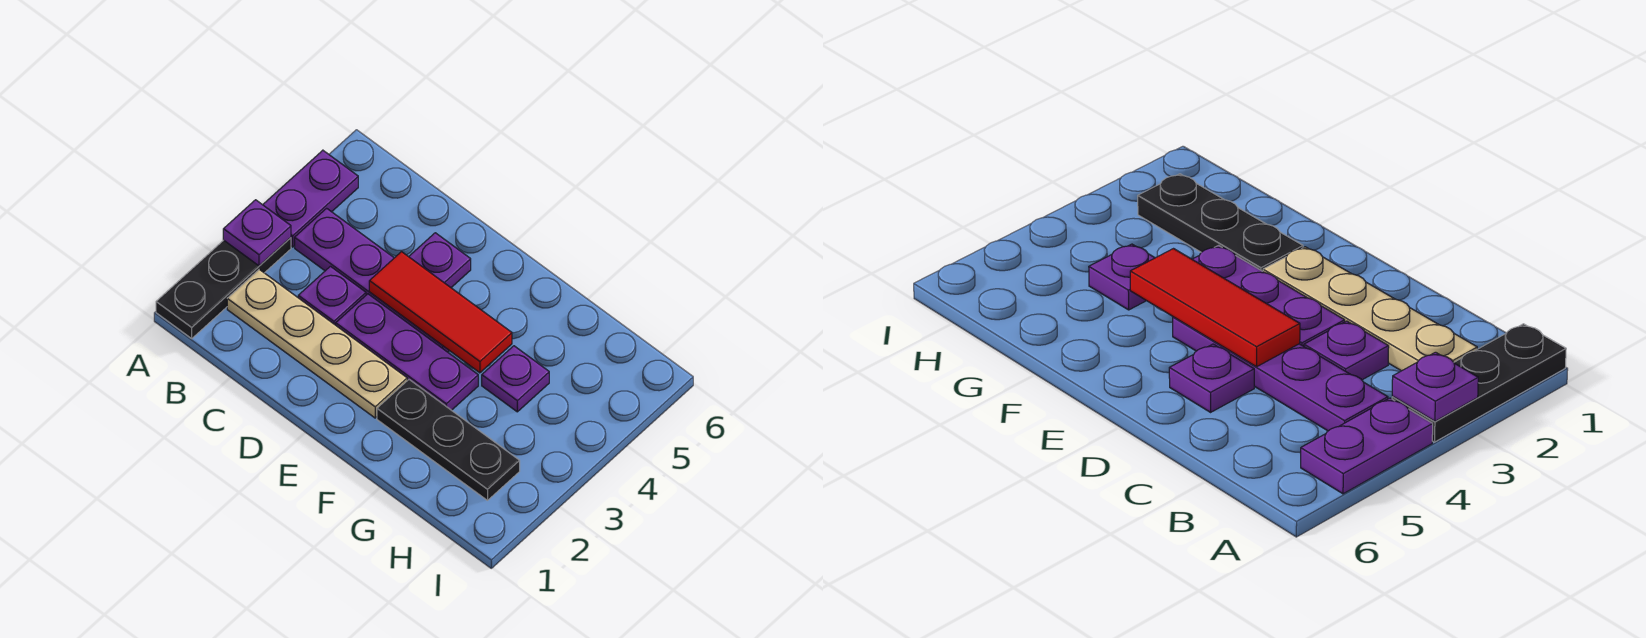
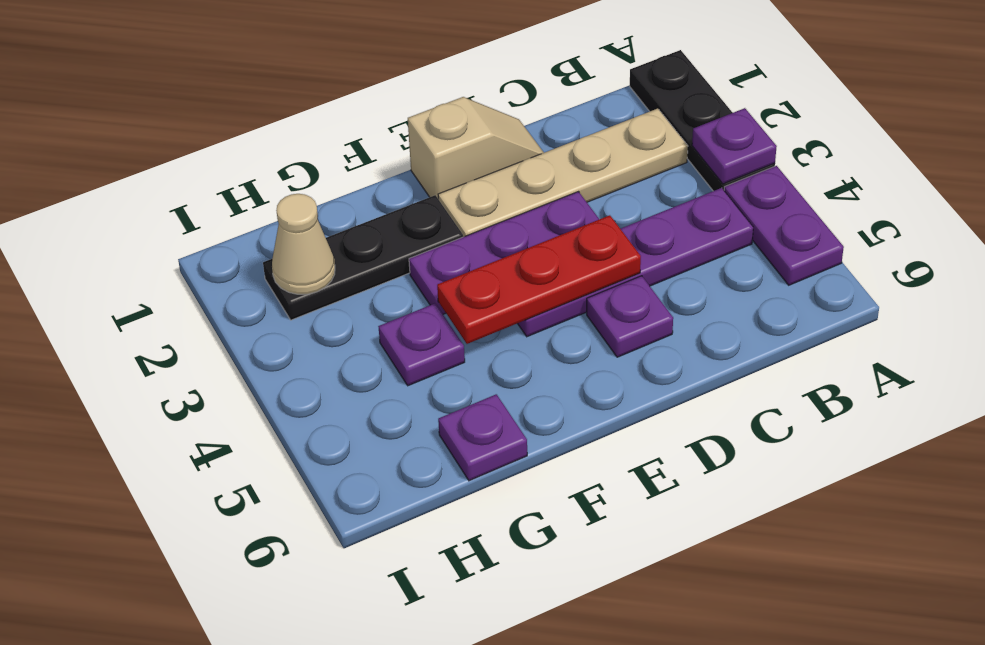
purple plate C3 level 1 -> purple plate G6 level 1
none -> tan slope D1:E1 level 1 top E
red tile D4:F4 level 2 -> red plate D4:F4 level 2
none -> tan cone H2 level 2

